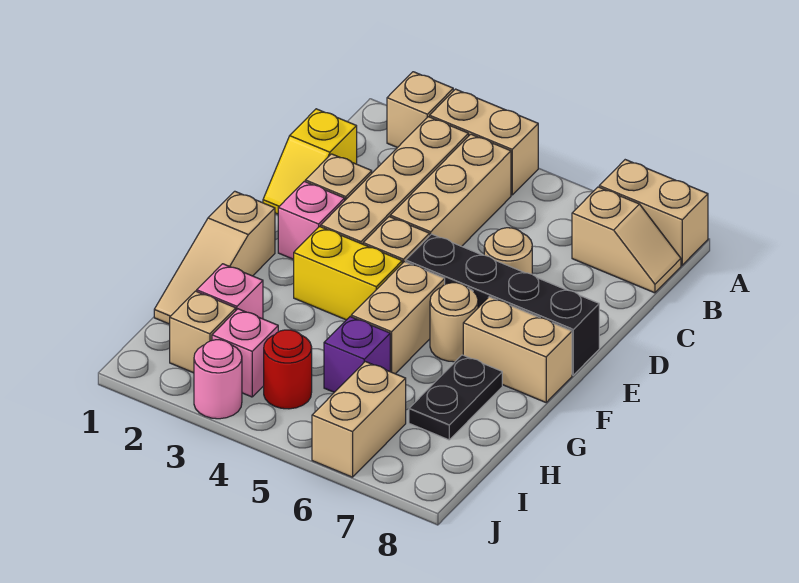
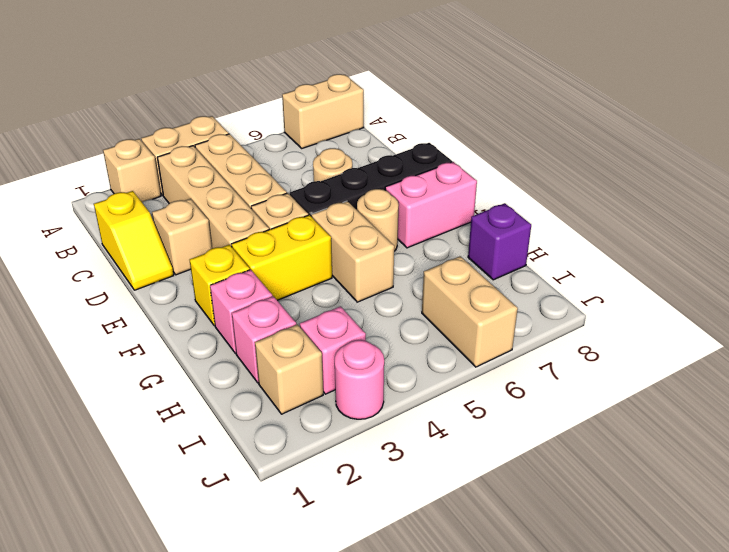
tan slope B7:B8 level 1 top 7 -> none
pink brick E2 level 1 -> pink brick G2 level 1
tan slope F1:H1 level 1 top F -> none
none -> yellow brick F2 level 1
tan brick F7:F8 level 1 -> pink brick F7:F8 level 1
black plate G7:H7 level 1 -> none
purple brick H5 level 1 -> purple brick H8 level 1
red round brick I4 level 1 -> none

